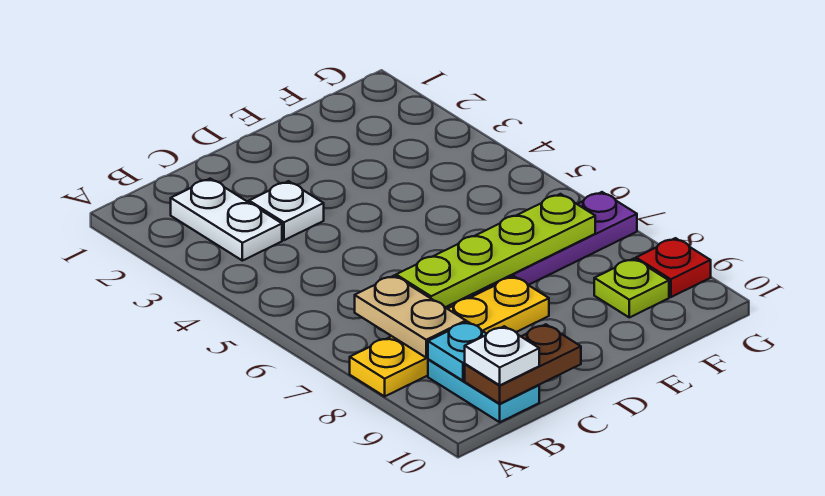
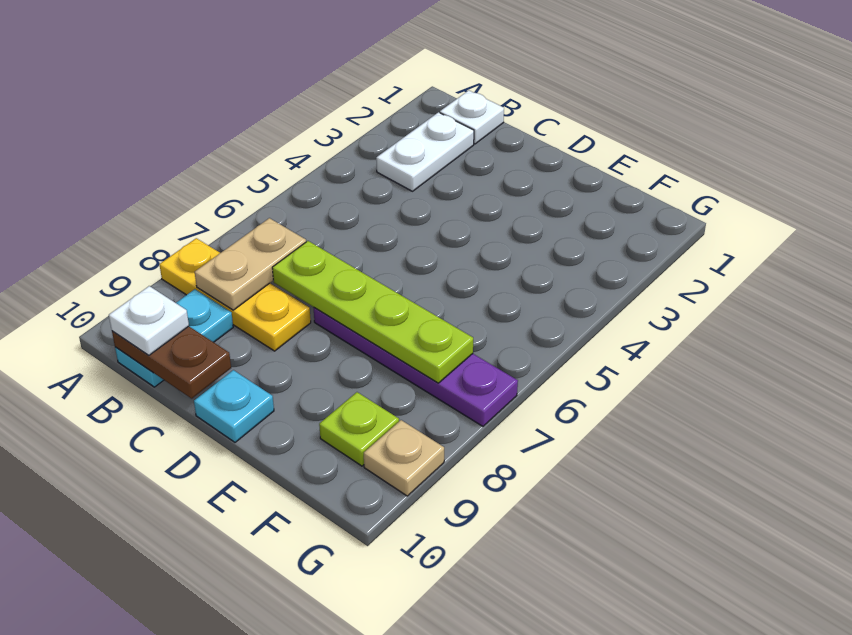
yellow plate A8:D8 level 1 -> yellow plate A8:C8 level 1
cyan plate B9 level 2 -> cyan plate D10 level 1
white plate C3 level 1 -> white plate B1 level 1
red plate G9 level 1 -> tan plate G9 level 1

